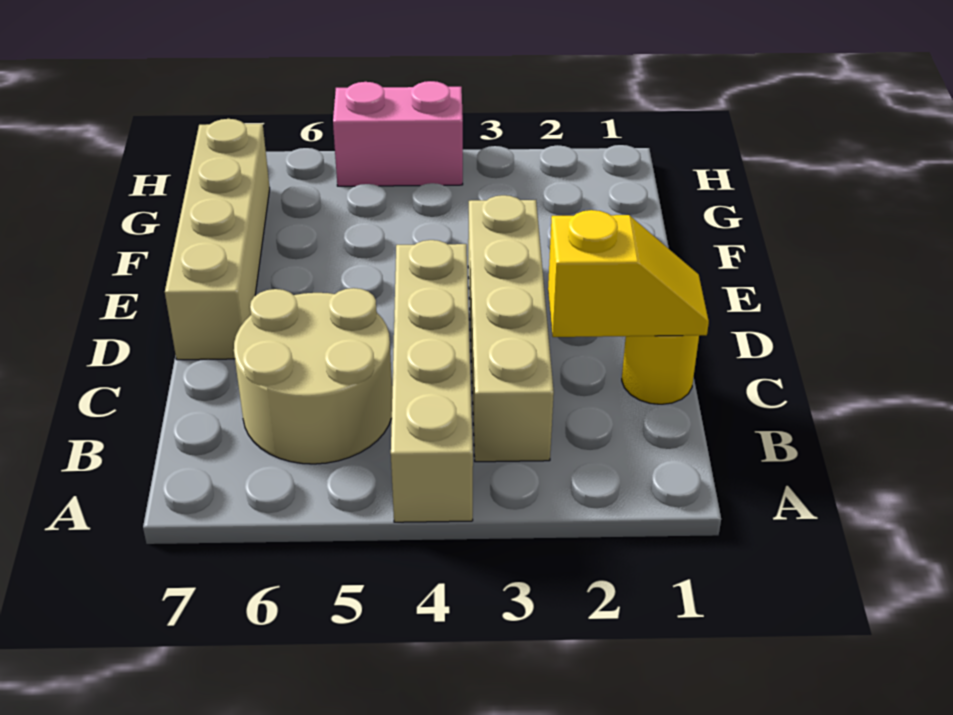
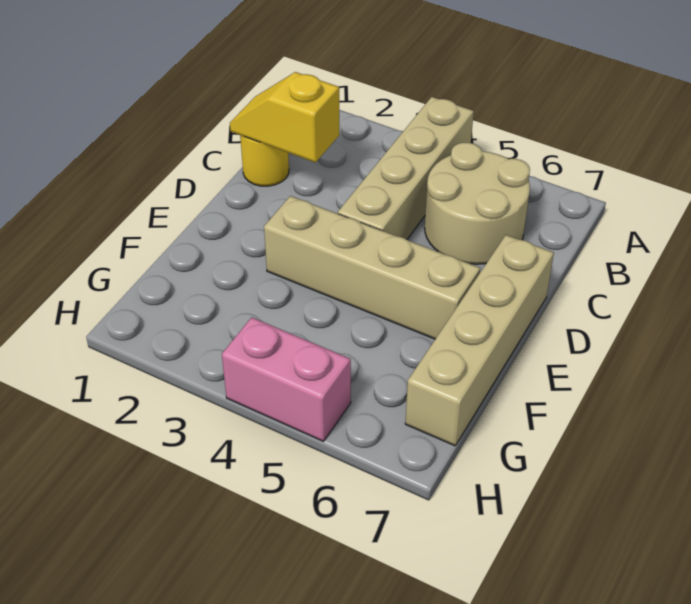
tan brick B3:E3 level 1 -> tan brick E3:E6 level 1

